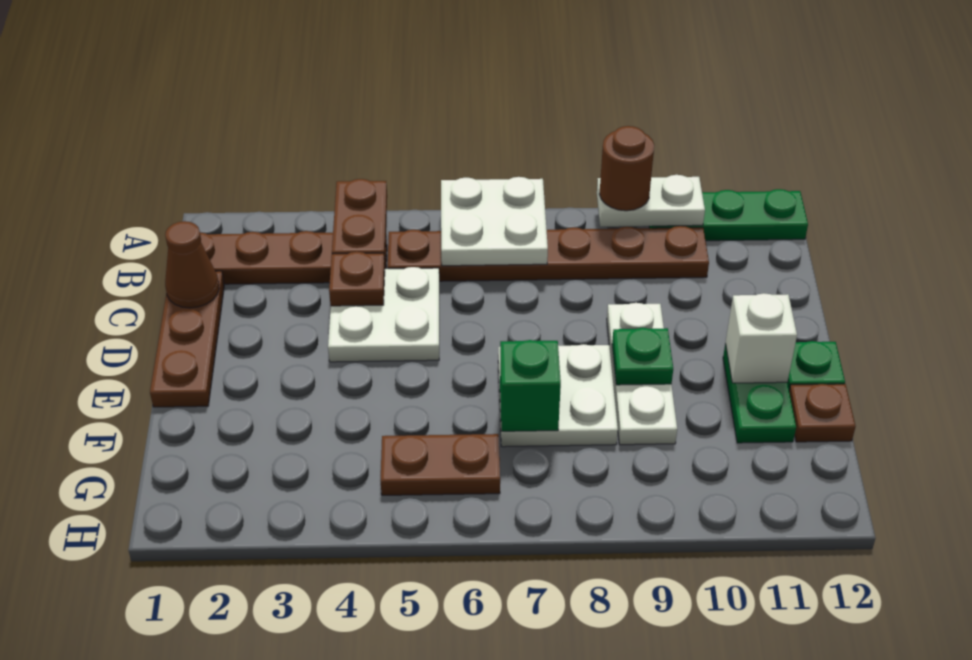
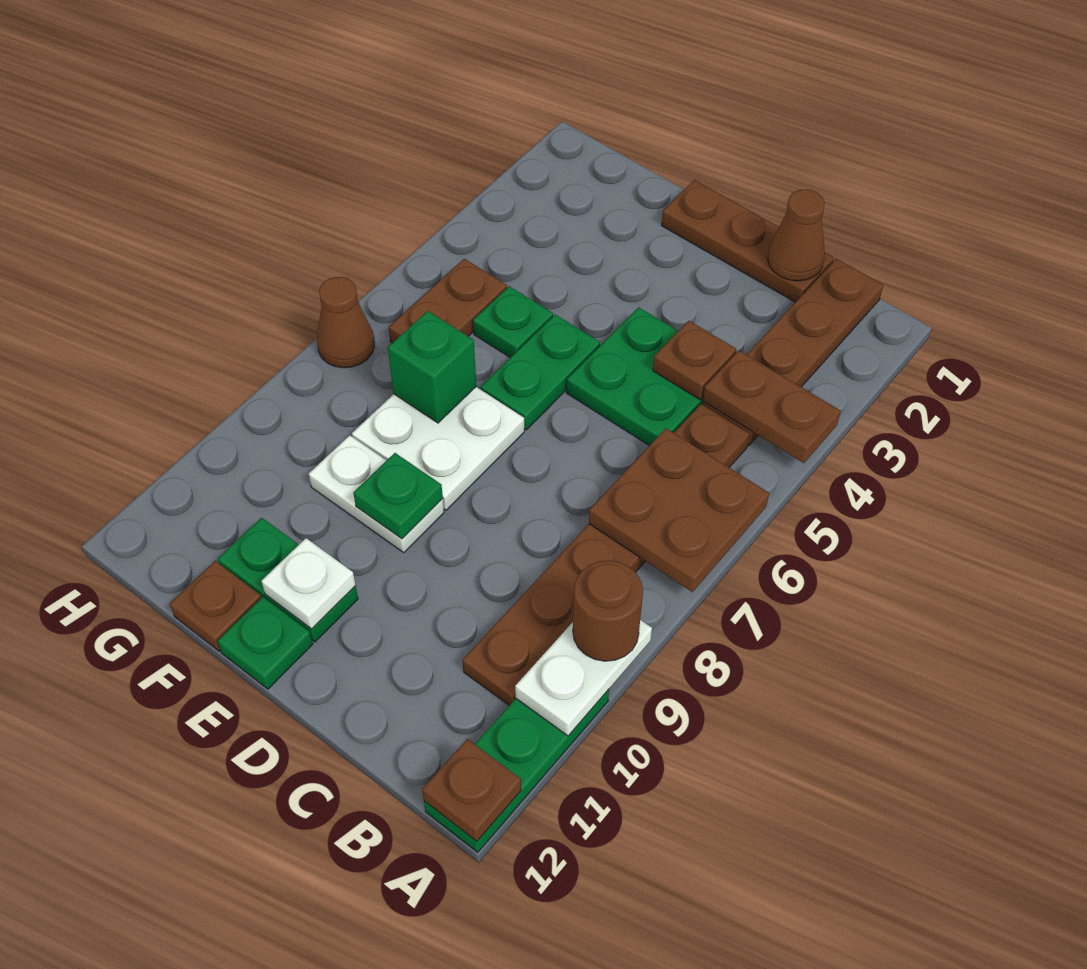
white plate A6:B7 level 2 -> brown plate A6:B7 level 2
none -> brown plate A12 level 2
white plate C4:D5 level 1 -> green plate C4:D5 level 1
white plate D9:F9 level 1 -> white plate E9:F9 level 1
none -> green plate E5:E6 level 1
white brick E11 level 2 -> white plate E11 level 2
none -> green plate F5 level 1
none -> brown cone H7 level 1

